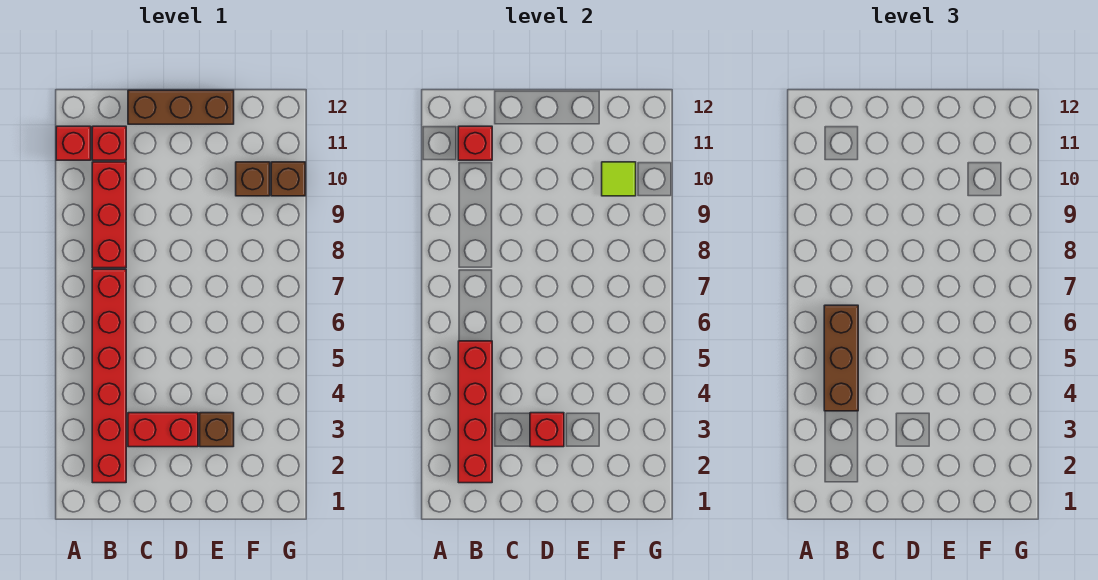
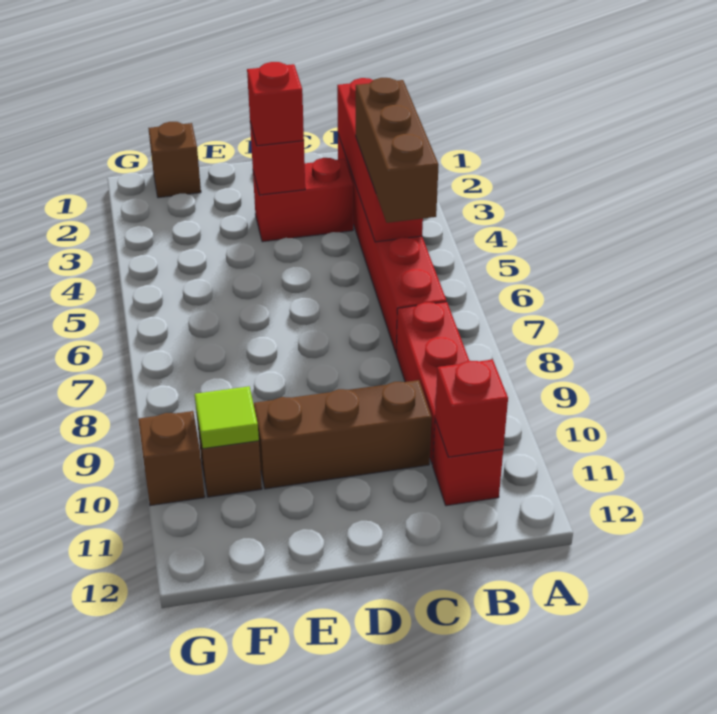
red brick A11 level 1 -> red brick D3 level 3
brown brick C12:E12 level 1 -> brown brick C10:E10 level 1
brown brick E3 level 1 -> brown brick F1 level 1

